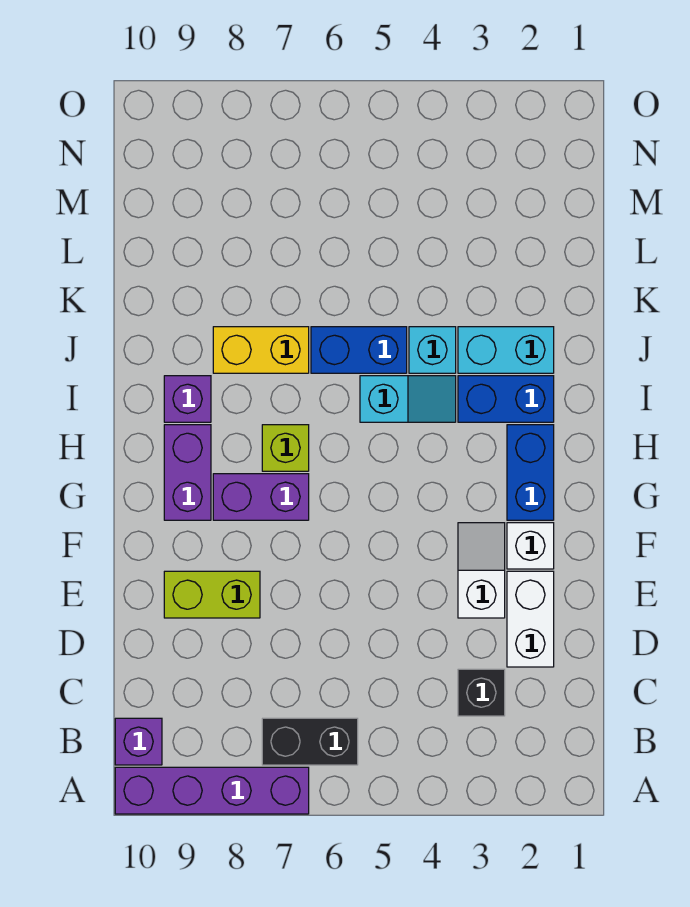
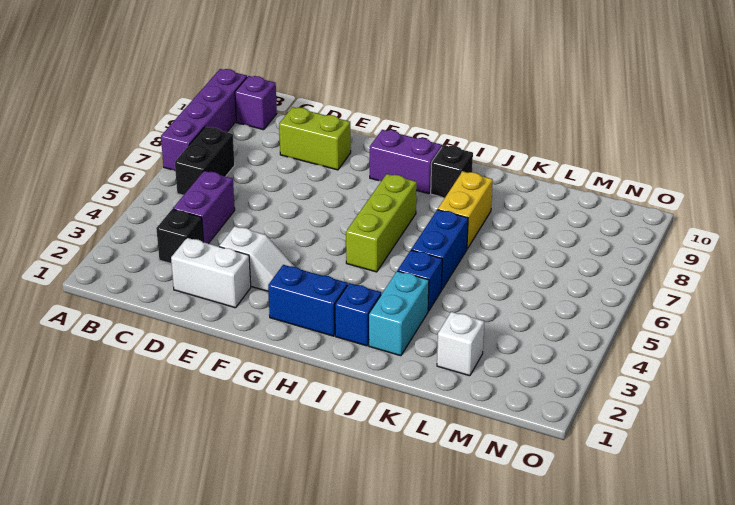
lime brick E8:E9 level 1 -> lime brick D9:E9 level 1
white brick F2 level 1 -> white brick L2 level 1
purple brick G7:G8 level 1 -> purple brick C4:C5 level 1
lime brick H7 level 1 -> lime brick H5:H7 level 1
blue brick I2:I3 level 1 -> blue brick I2 level 1
cyan slope I4:I5 level 1 top 5 -> none
purple brick I9 level 1 -> black brick I9 level 1
cyan brick J4 level 1 -> blue brick J4 level 1

